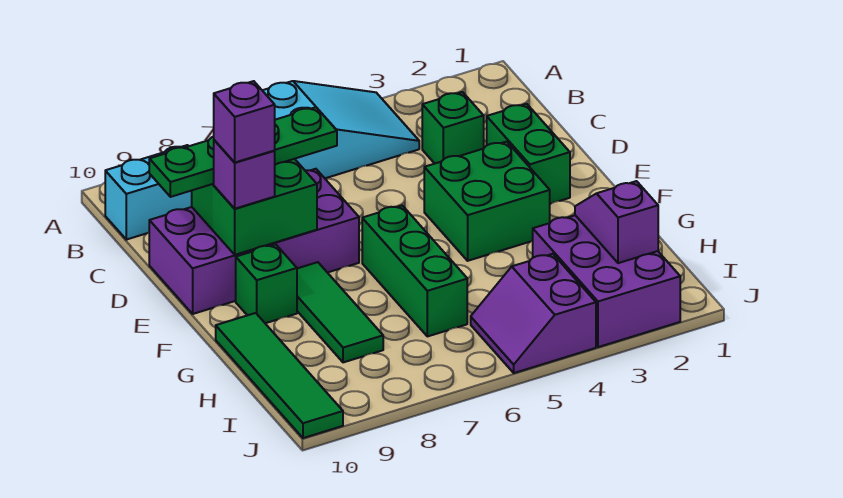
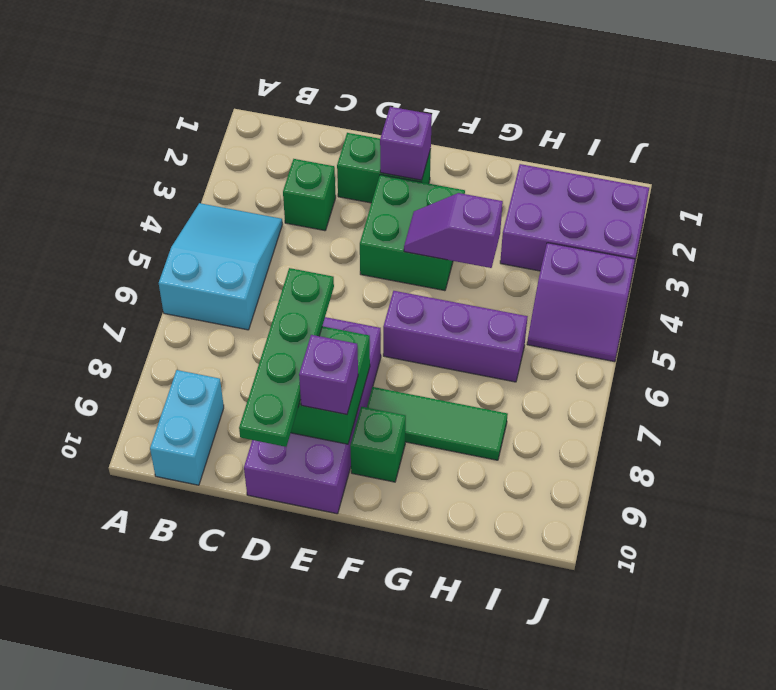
purple brick E9 level 4 -> purple brick E2 level 2
green brick F6:H6 level 1 -> purple brick F6:H6 level 1
green tile G10:J10 level 1 -> none
purple slope H2:I2 level 2 top I -> purple slope F4:G4 level 2 top G

